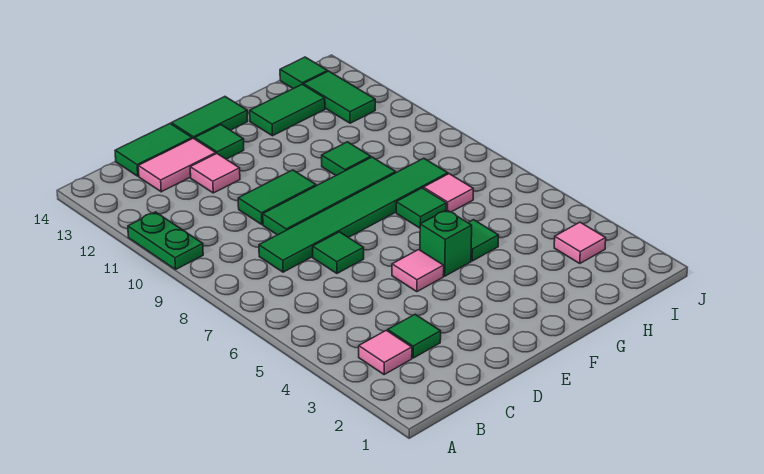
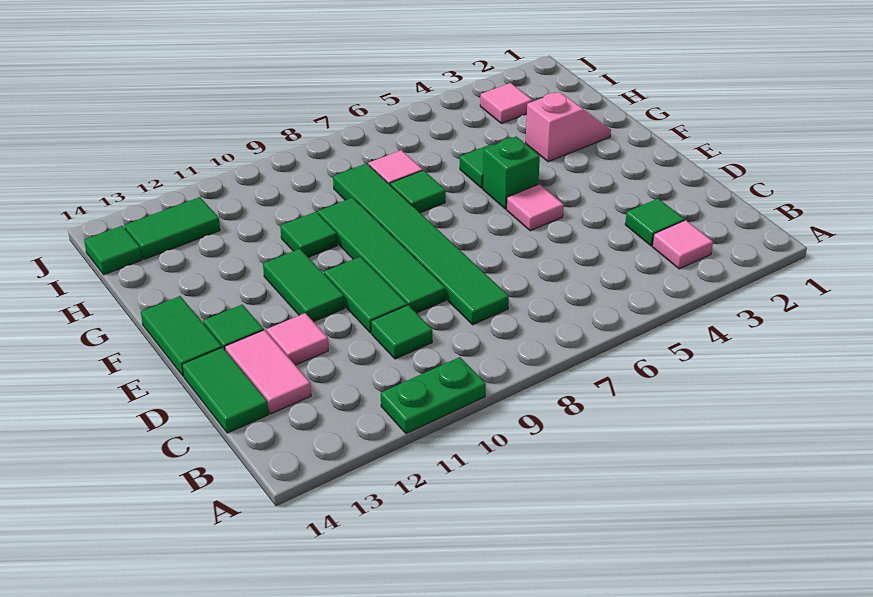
green tile D7 level 1 -> green tile C10 level 1
none -> pink slope G2:G3 level 1 top 3
green tile G13:H13 level 1 -> green tile E11:F11 level 1

